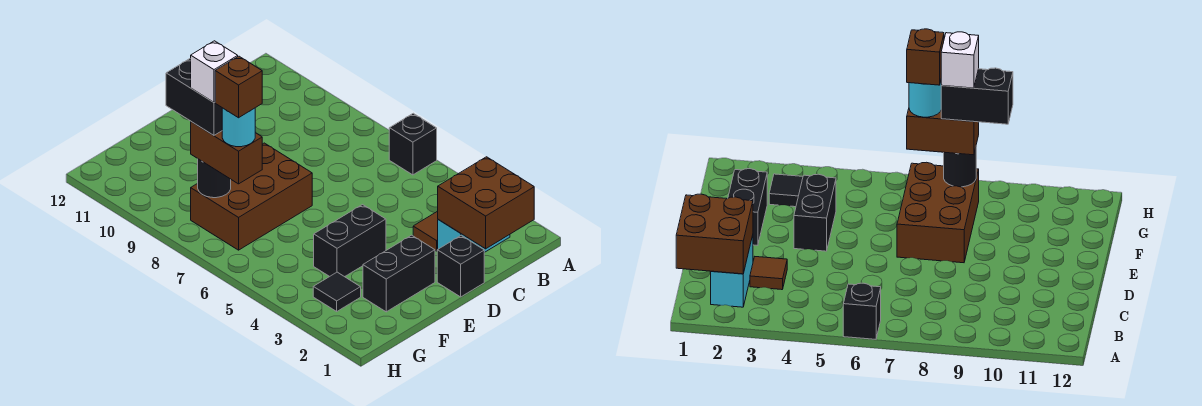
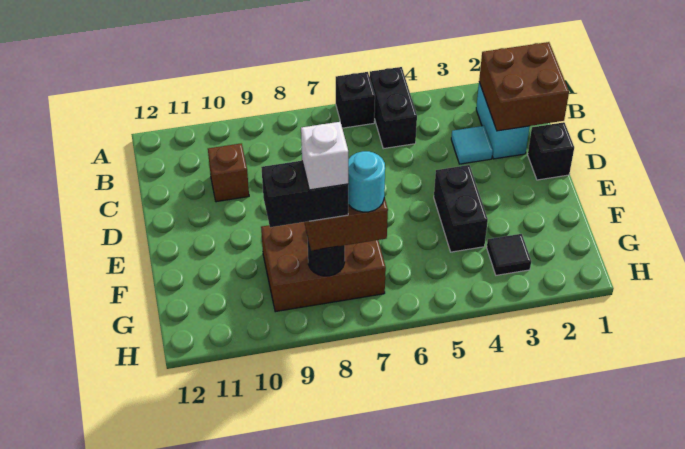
brown tile C3 level 1 -> cyan tile C3 level 1
black brick E2:F2 level 1 -> black brick A5:B5 level 1
brown brick E7:G8 level 1 -> brown brick F7:G9 level 1
brown brick G7 level 5 -> brown brick C10 level 1

